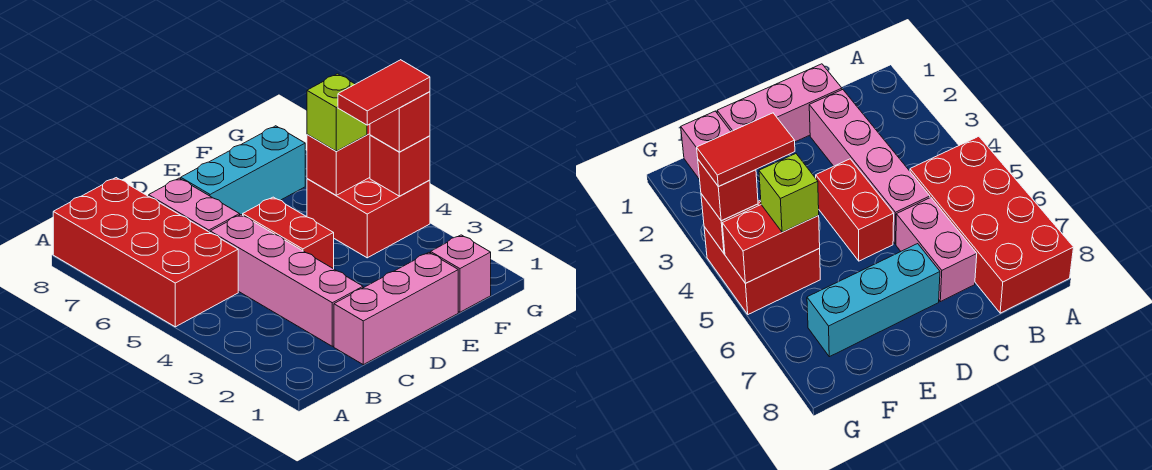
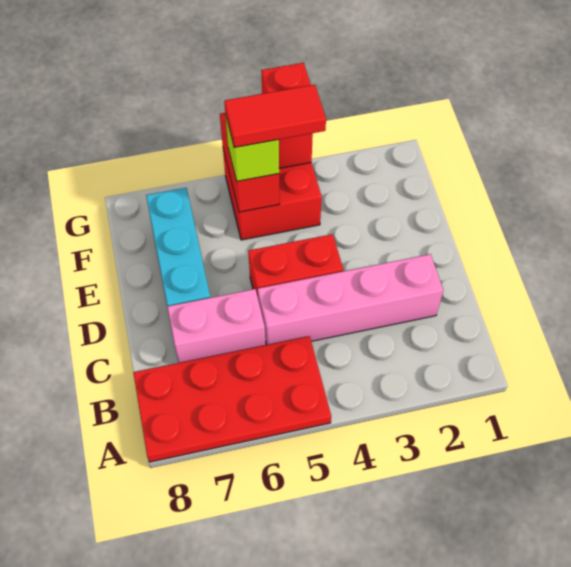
red brick A5:B8 level 1 -> red plate A5:B8 level 1
pink brick C1:E1 level 1 -> none
pink brick F1 level 1 -> none
red tile F4:G4 level 4 -> red tile F4:F5 level 4

